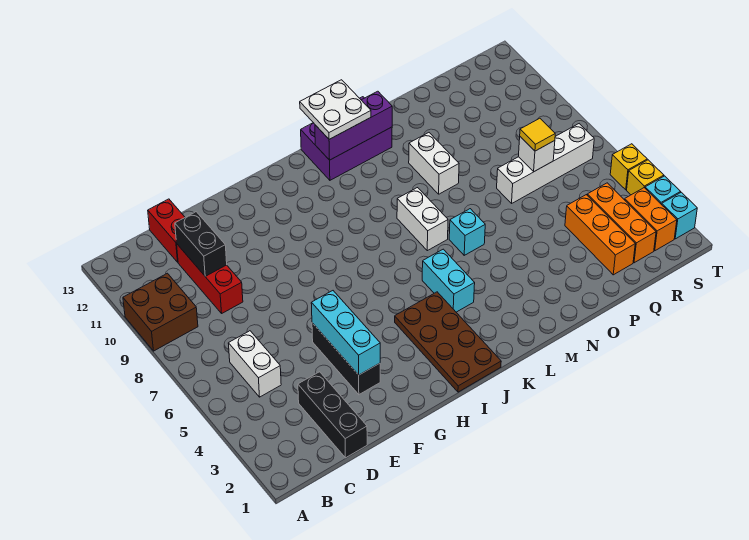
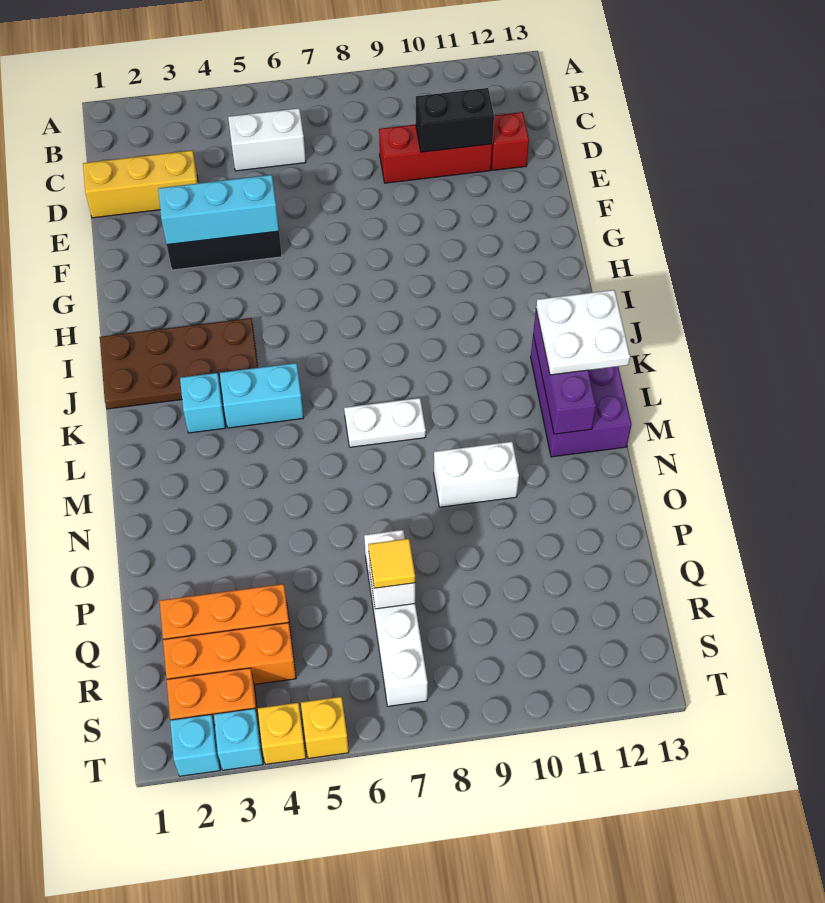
brown brick A9:B10 level 1 -> none
black brick D1:D3 level 1 -> yellow brick D1:D3 level 1
red brick D12:D13 level 1 -> red brick D12 level 1
white brick L7:L8 level 1 -> white plate L7:L8 level 1
cyan brick M6 level 1 -> cyan brick K3 level 1

